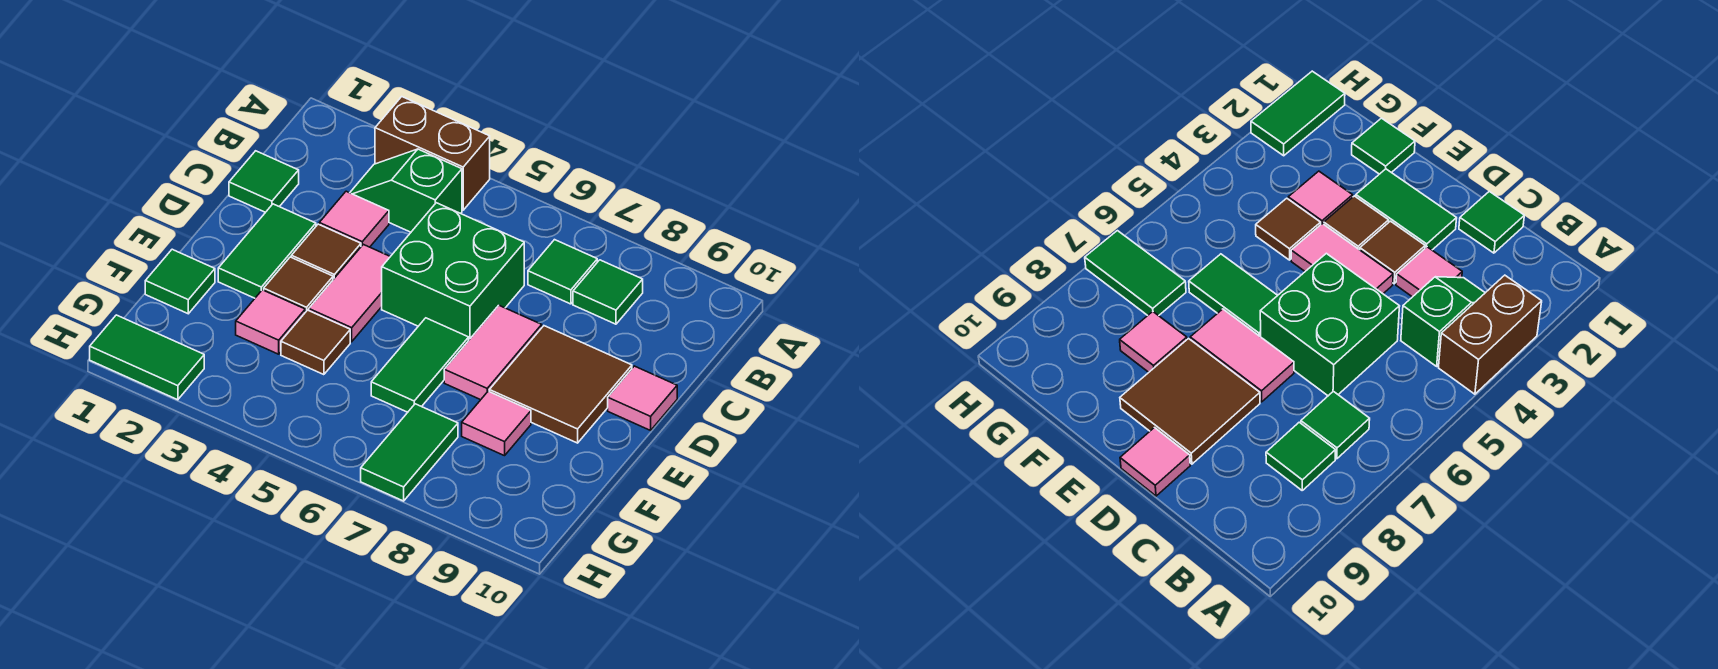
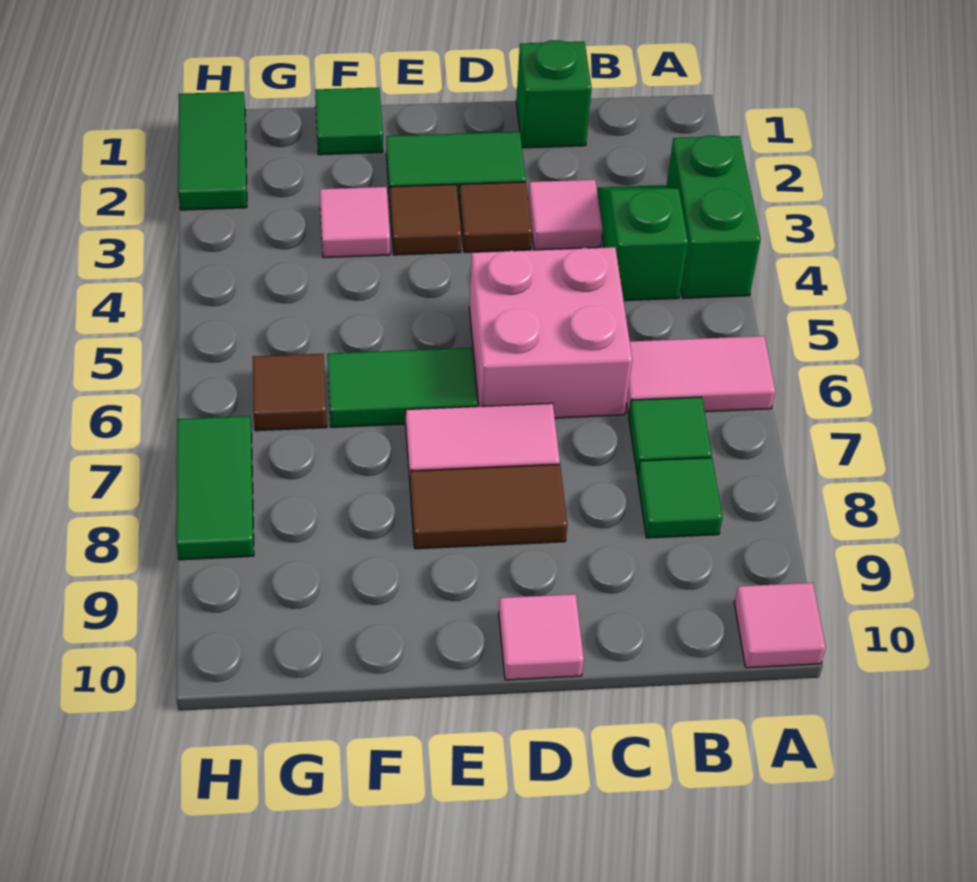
brown brick A3:A4 level 1 -> green brick A3:A4 level 1
green tile C1 level 1 -> green brick C1 level 1
green brick C5:D6 level 1 -> pink brick C5:D6 level 1
pink tile D4:E4 level 1 -> pink tile A6:B6 level 1
brown tile D8:E9 level 1 -> brown tile D8:E8 level 1
brown tile F4 level 1 -> brown tile G6 level 1
pink tile F8 level 1 -> pink tile A10 level 1
green tile G7:H7 level 1 -> green tile H7:H8 level 1

